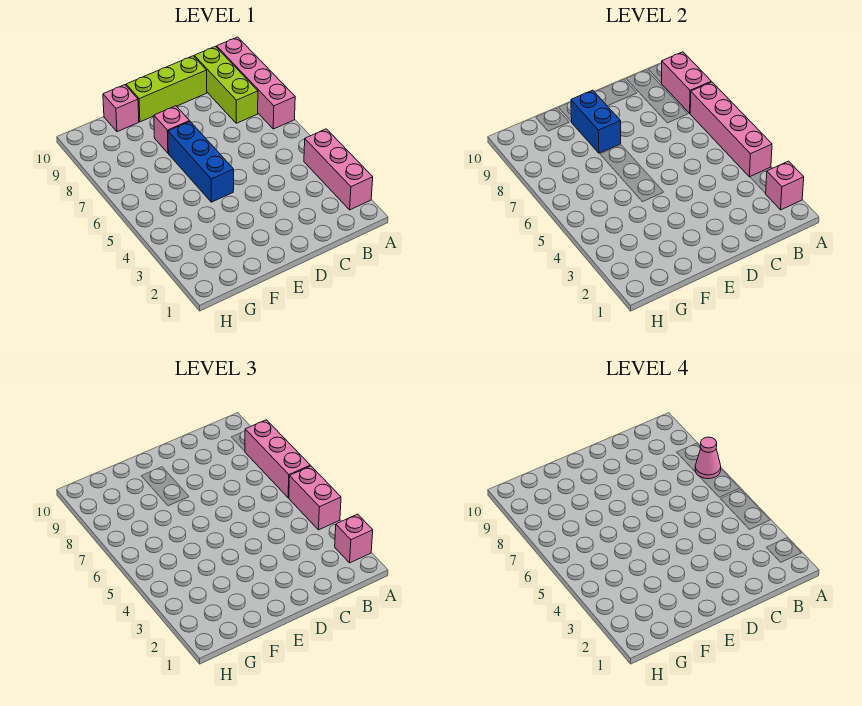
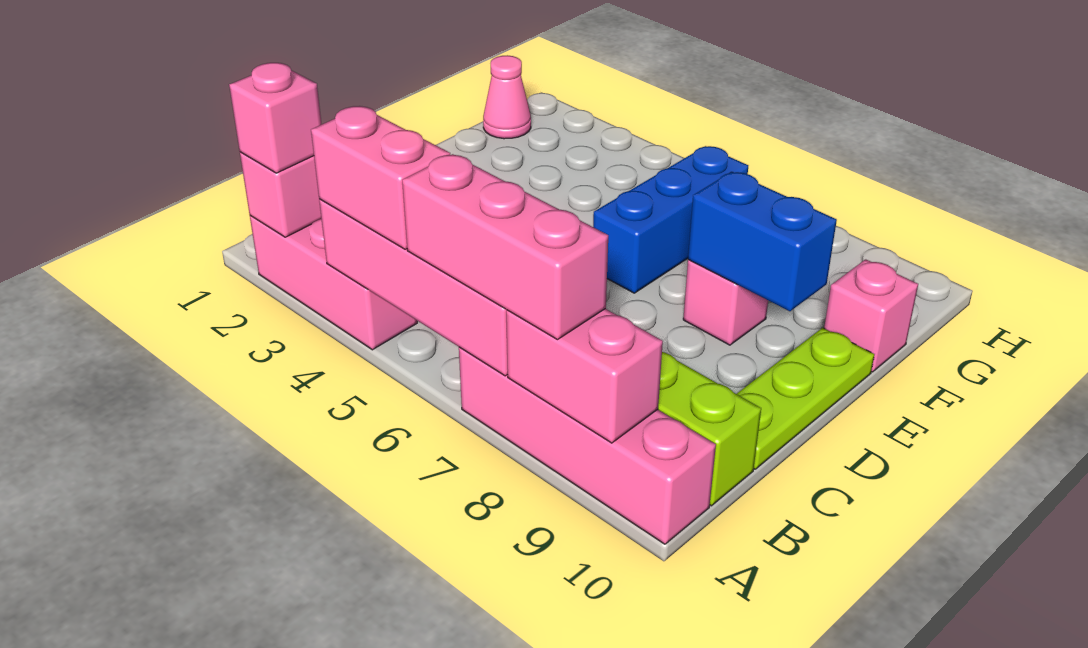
pink cone A7 level 4 -> pink cone G1 level 1
lime brick C10:E10 level 1 -> lime plate C10:E10 level 1
blue brick E5:E7 level 1 -> blue brick E6:G6 level 1

